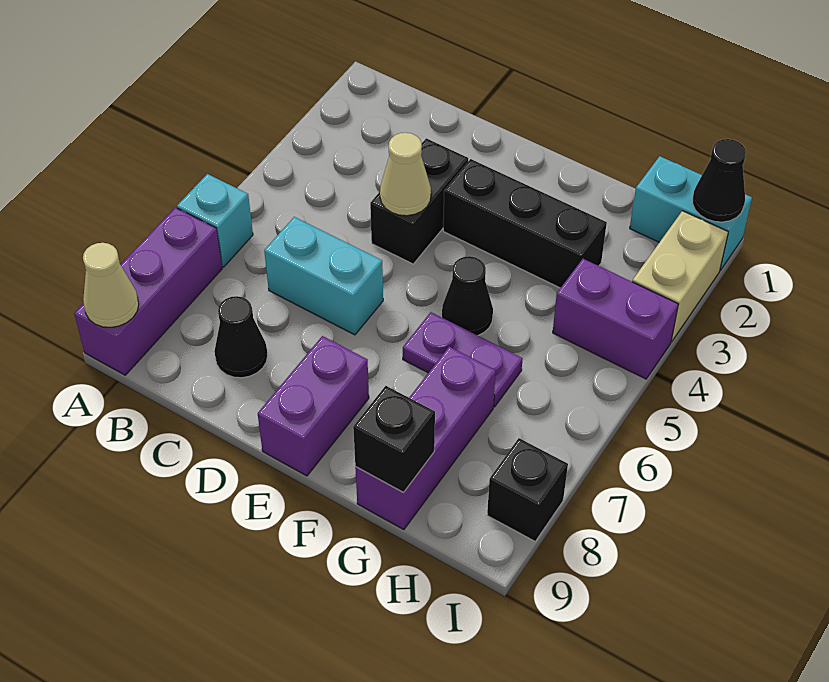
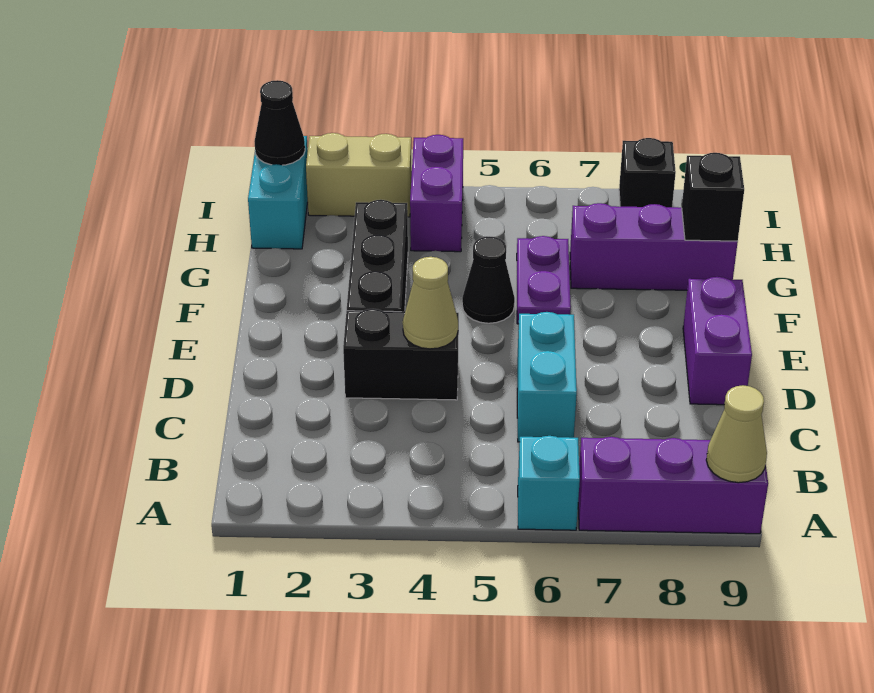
black cone C8 level 1 -> none
purple brick E8:E9 level 1 -> purple brick D9:E9 level 1

